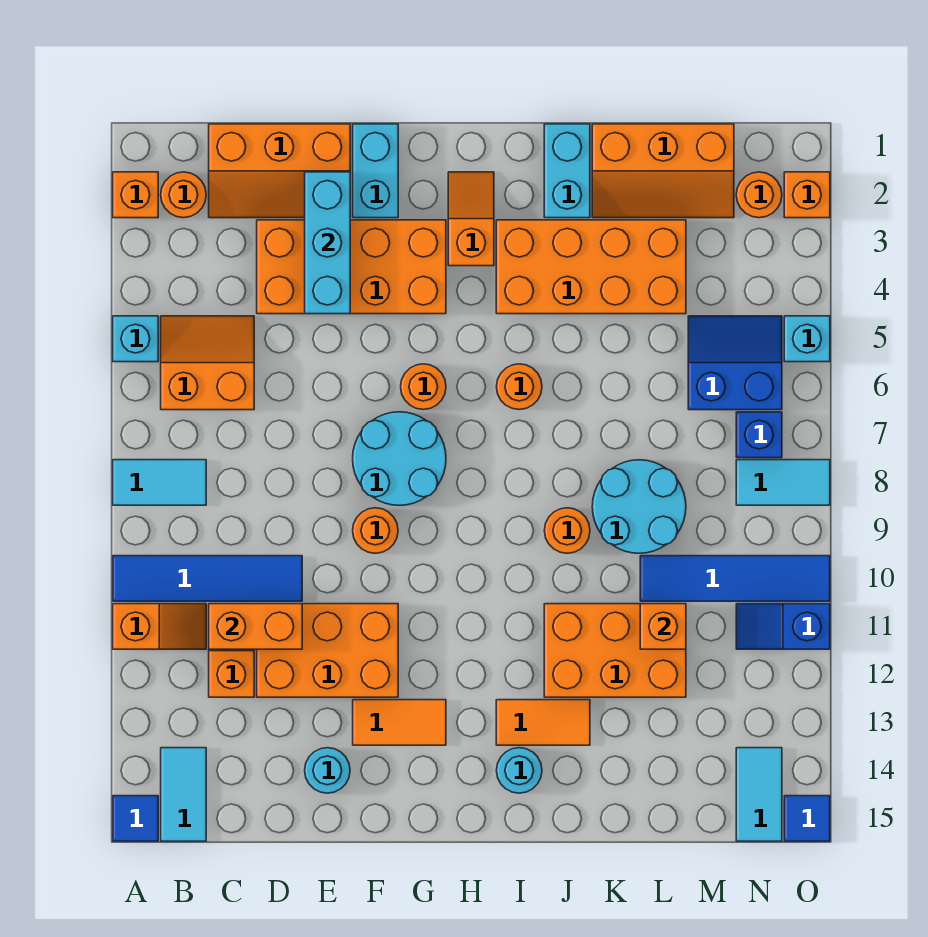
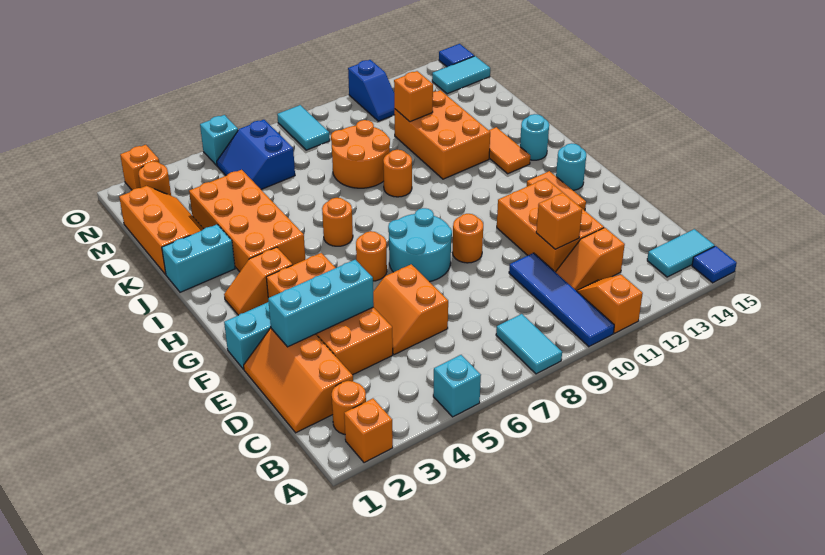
orange slope B5:C6 level 1 top 6 -> orange slope D5:E6 level 1 top 6
orange slope C1:E2 level 1 top 1 -> orange slope C1:E2 level 1 top 2
orange brick C11:D11 level 2 -> orange brick D11 level 2
cyan round brick E14 level 1 -> cyan round brick G14 level 1
cyan round brick K8:L9 level 1 -> orange round brick K8:L9 level 1
blue tile L10:O10 level 1 -> none
blue brick N7 level 1 -> none

